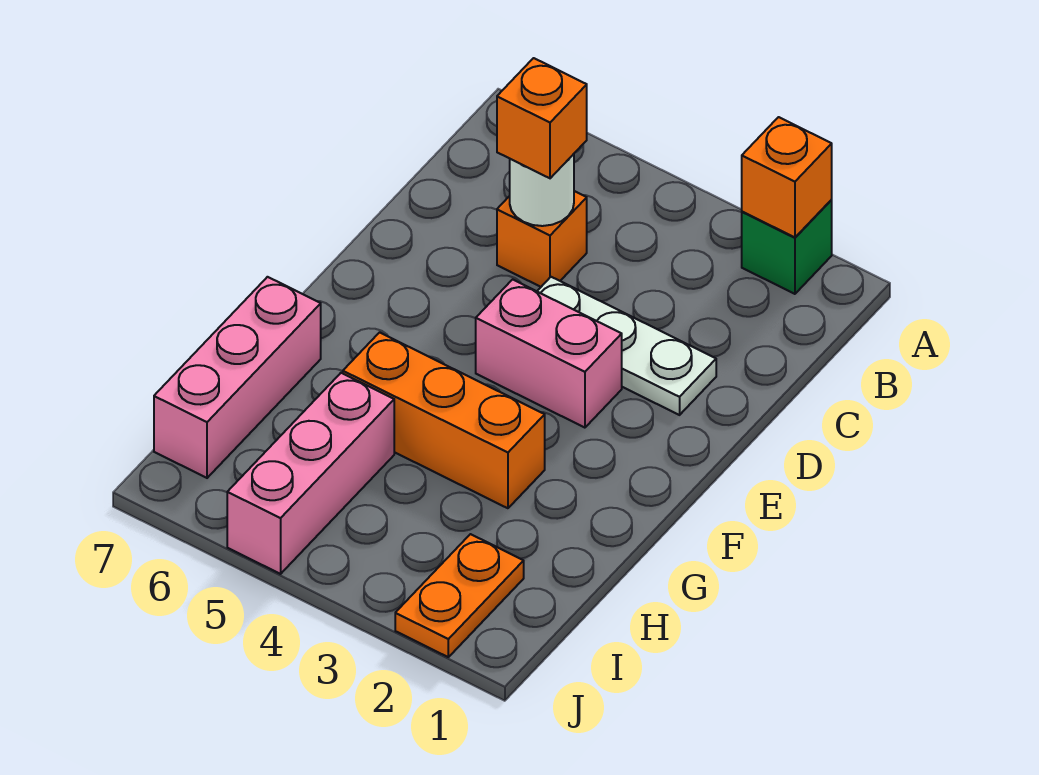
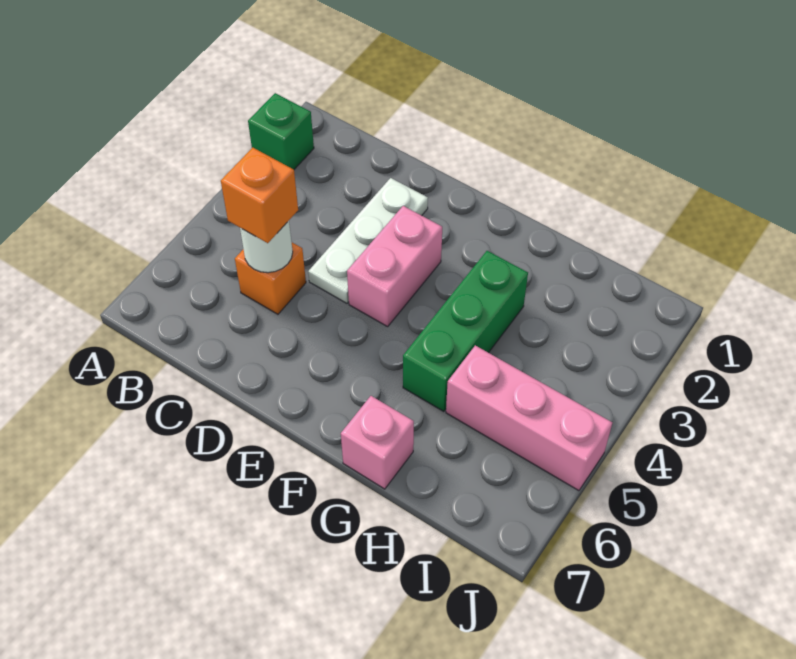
orange brick A2 level 2 -> none
orange brick G3:G5 level 1 -> green brick G3:G5 level 1
pink brick G7:I7 level 1 -> pink brick G7 level 1
orange plate I2:J2 level 1 -> none

